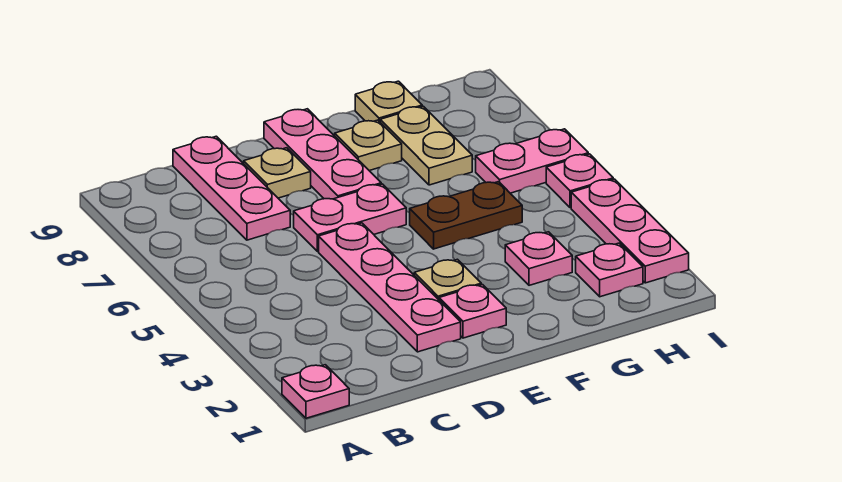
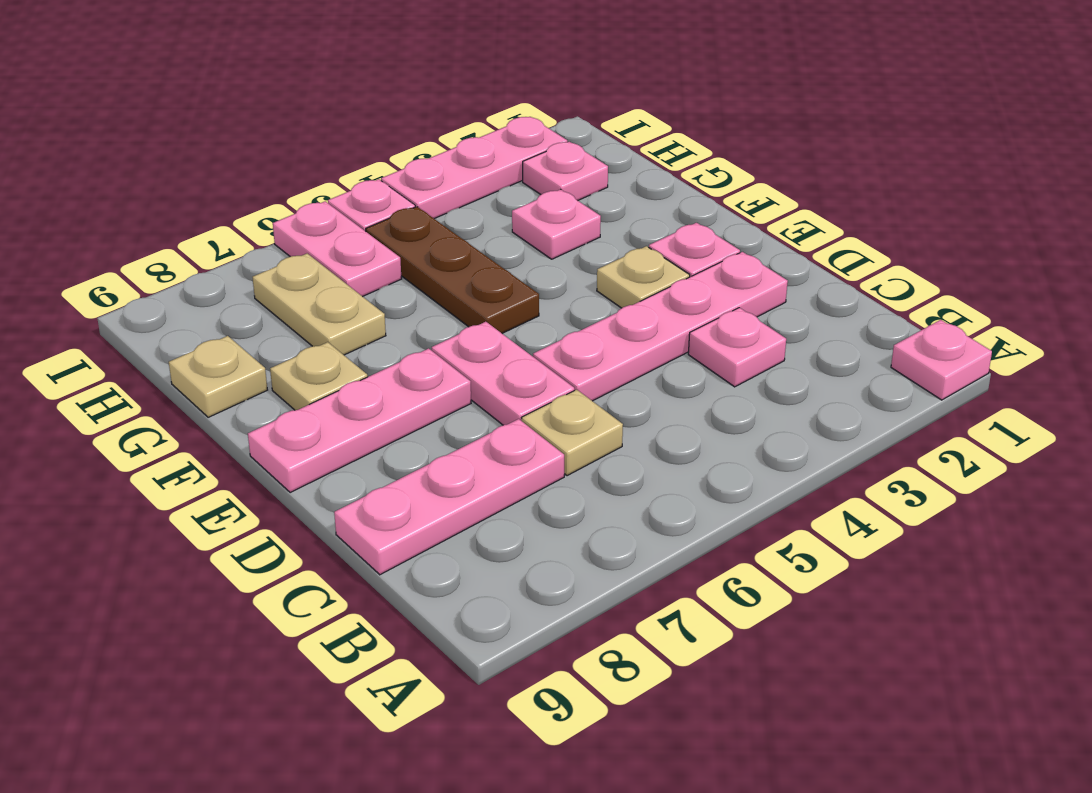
none -> pink plate C3 level 1
tan plate D8 level 1 -> tan plate C6 level 1
brown plate F5:G5 level 1 -> brown plate F5:H5 level 1
tan plate G7:G8 level 1 -> tan plate G7:H7 level 1

